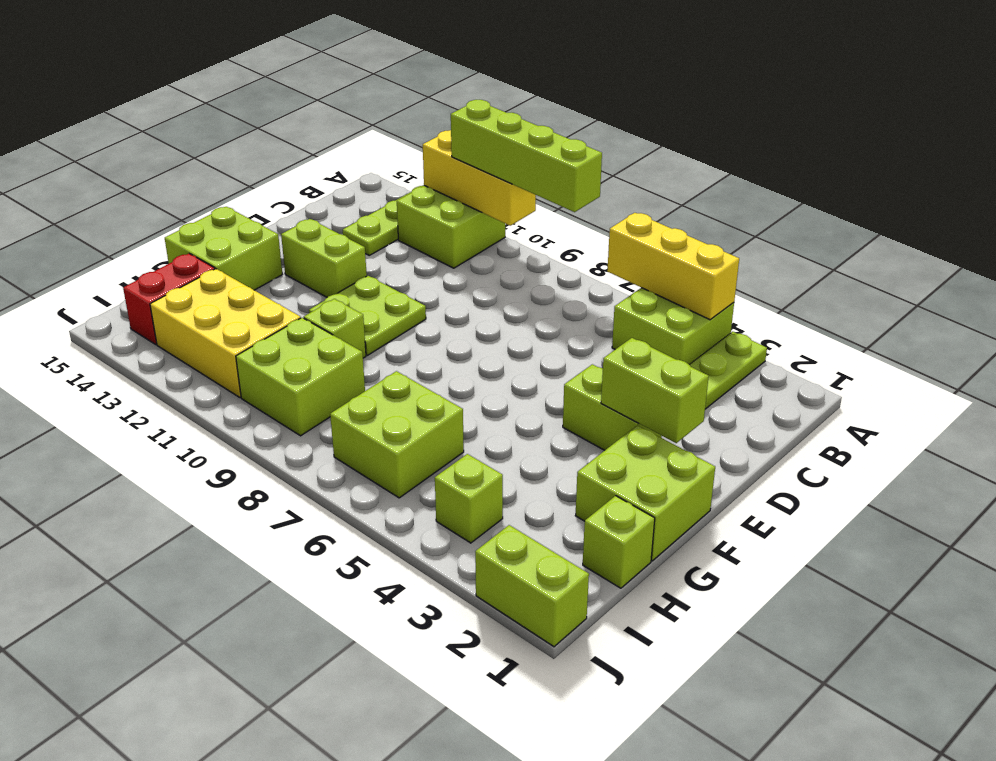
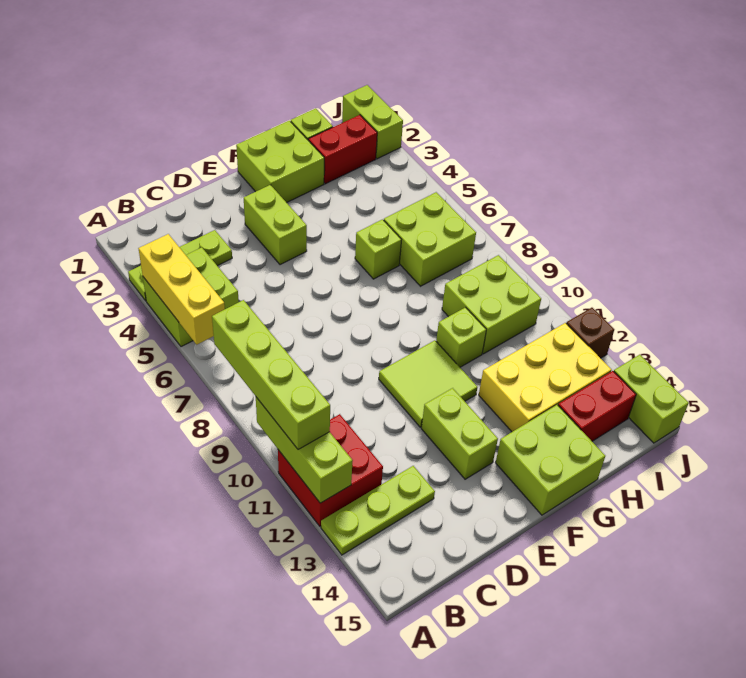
yellow brick A10:A12 level 2 -> lime brick A10:A12 level 2
lime brick A11:B12 level 1 -> red brick A11:B12 level 1
lime brick E2:E3 level 2 -> lime brick J14:J15 level 1
lime plate E10:F11 level 1 -> lime tile E10:F11 level 1
none -> red brick H2:I2 level 1
yellow brick H11:I13 level 1 -> yellow brick G12:I13 level 1
lime brick I4 level 1 -> lime brick G6 level 1
none -> brown brick J12 level 1

